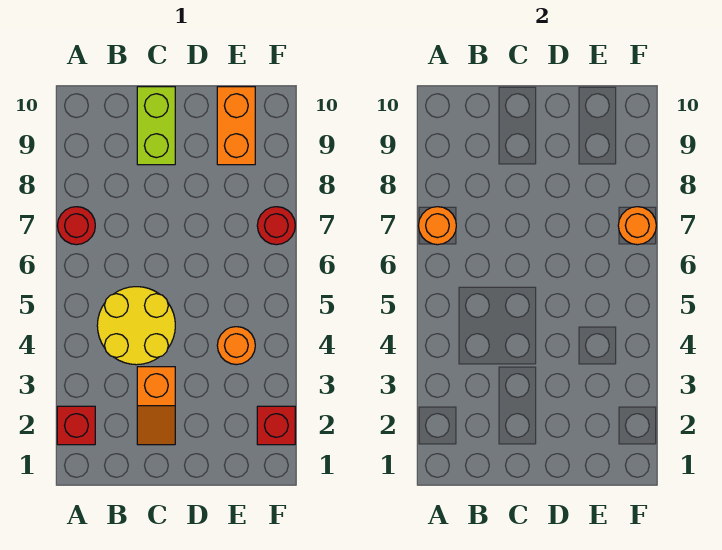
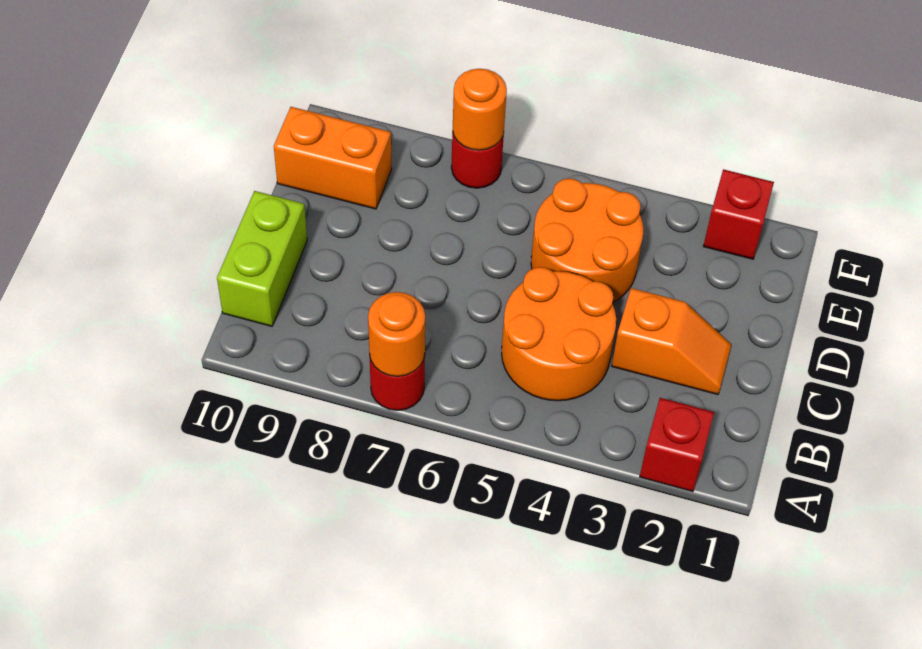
yellow round brick B4:C5 level 1 -> orange round brick B4:C5 level 1
lime brick C9:C10 level 1 -> lime brick B10:C10 level 1
orange round brick E4 level 1 -> orange round brick D4:E5 level 1

